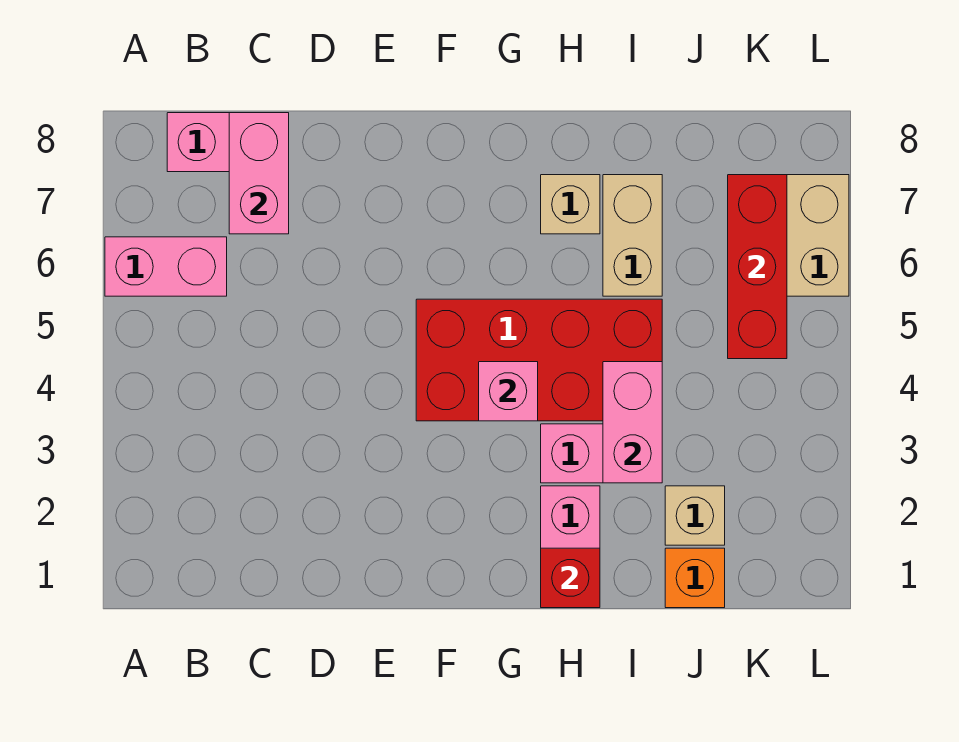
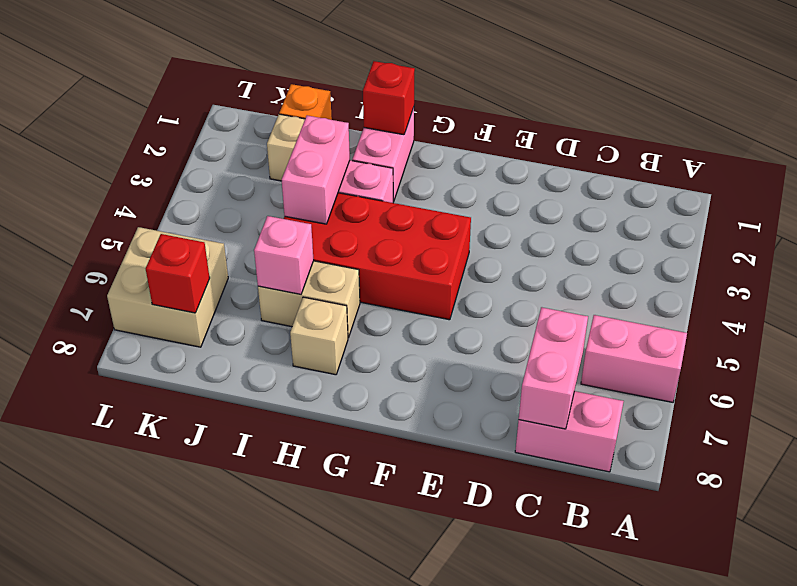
pink brick G4 level 2 -> pink brick I6 level 2
tan brick I6:I7 level 1 -> tan brick H6:I6 level 1
red brick K5:K7 level 2 -> red brick K7 level 2

